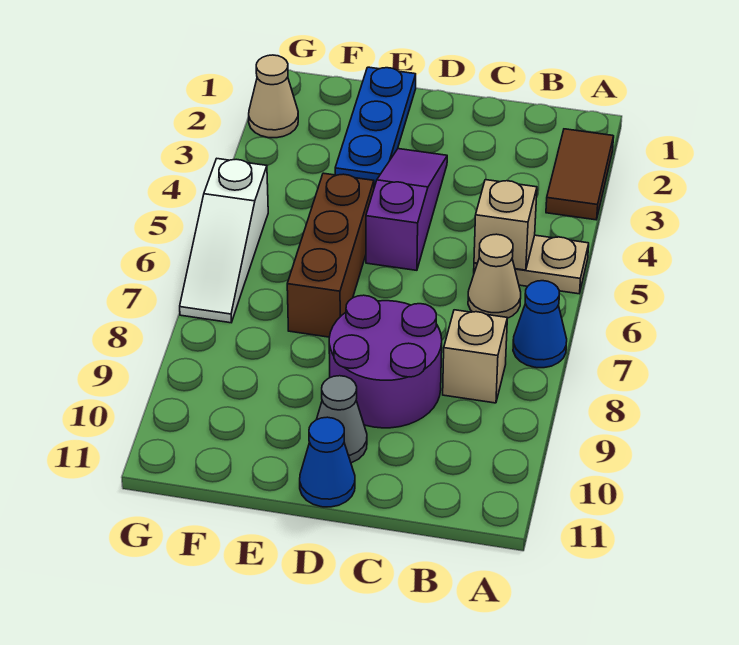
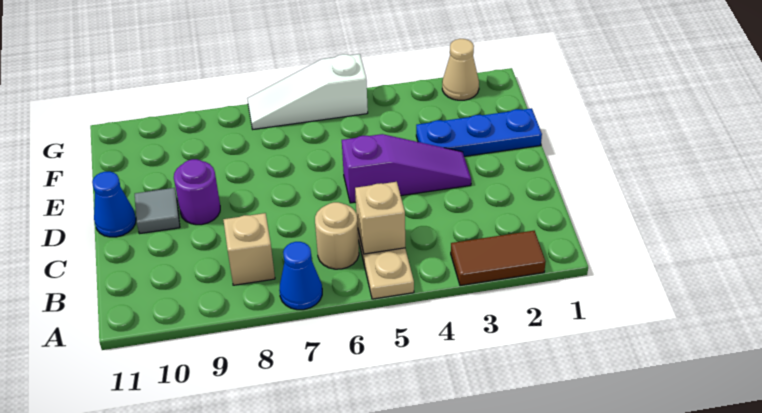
tan cone B6 level 1 -> tan round brick B6 level 1
purple round brick C8:D9 level 1 -> purple round brick D9 level 1
grey cone D10 level 1 -> grey tile D10 level 1
brown brick E5:E7 level 1 -> none

